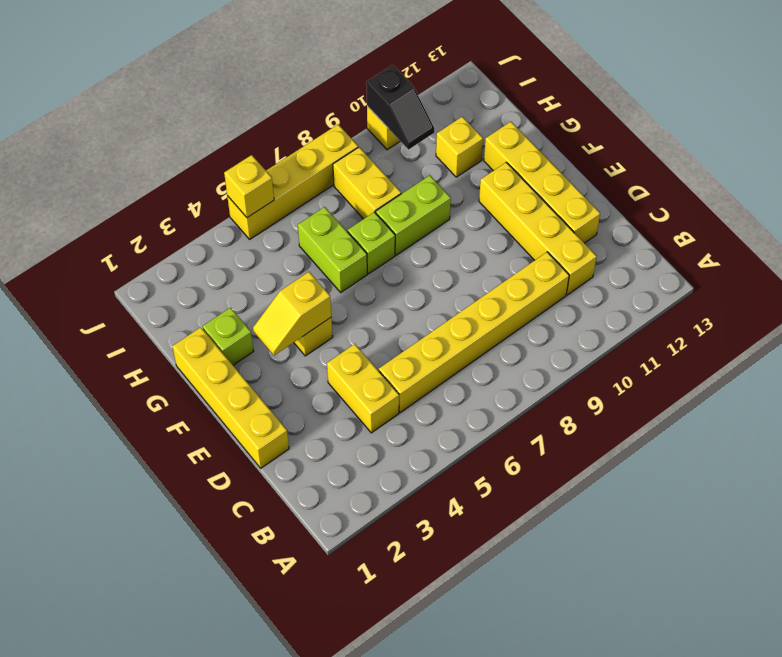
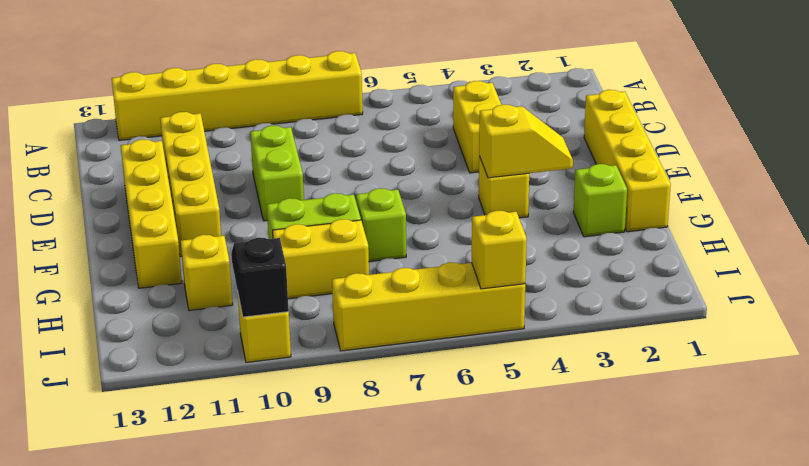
yellow brick C5:C10 level 1 -> yellow brick A7:A12 level 1
lime brick G6:H6 level 1 -> lime brick D9:E9 level 1
yellow brick H8:I8 level 1 -> yellow brick H8:H9 level 1

